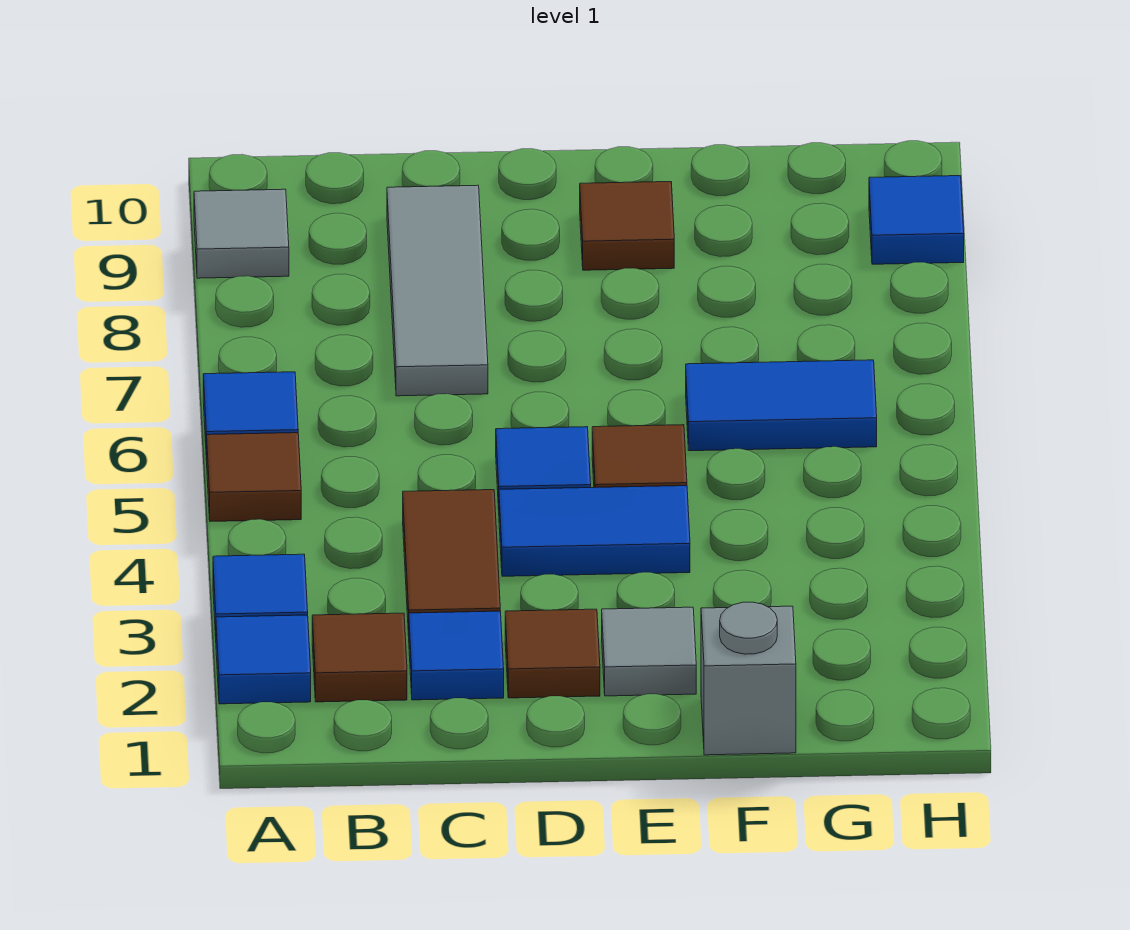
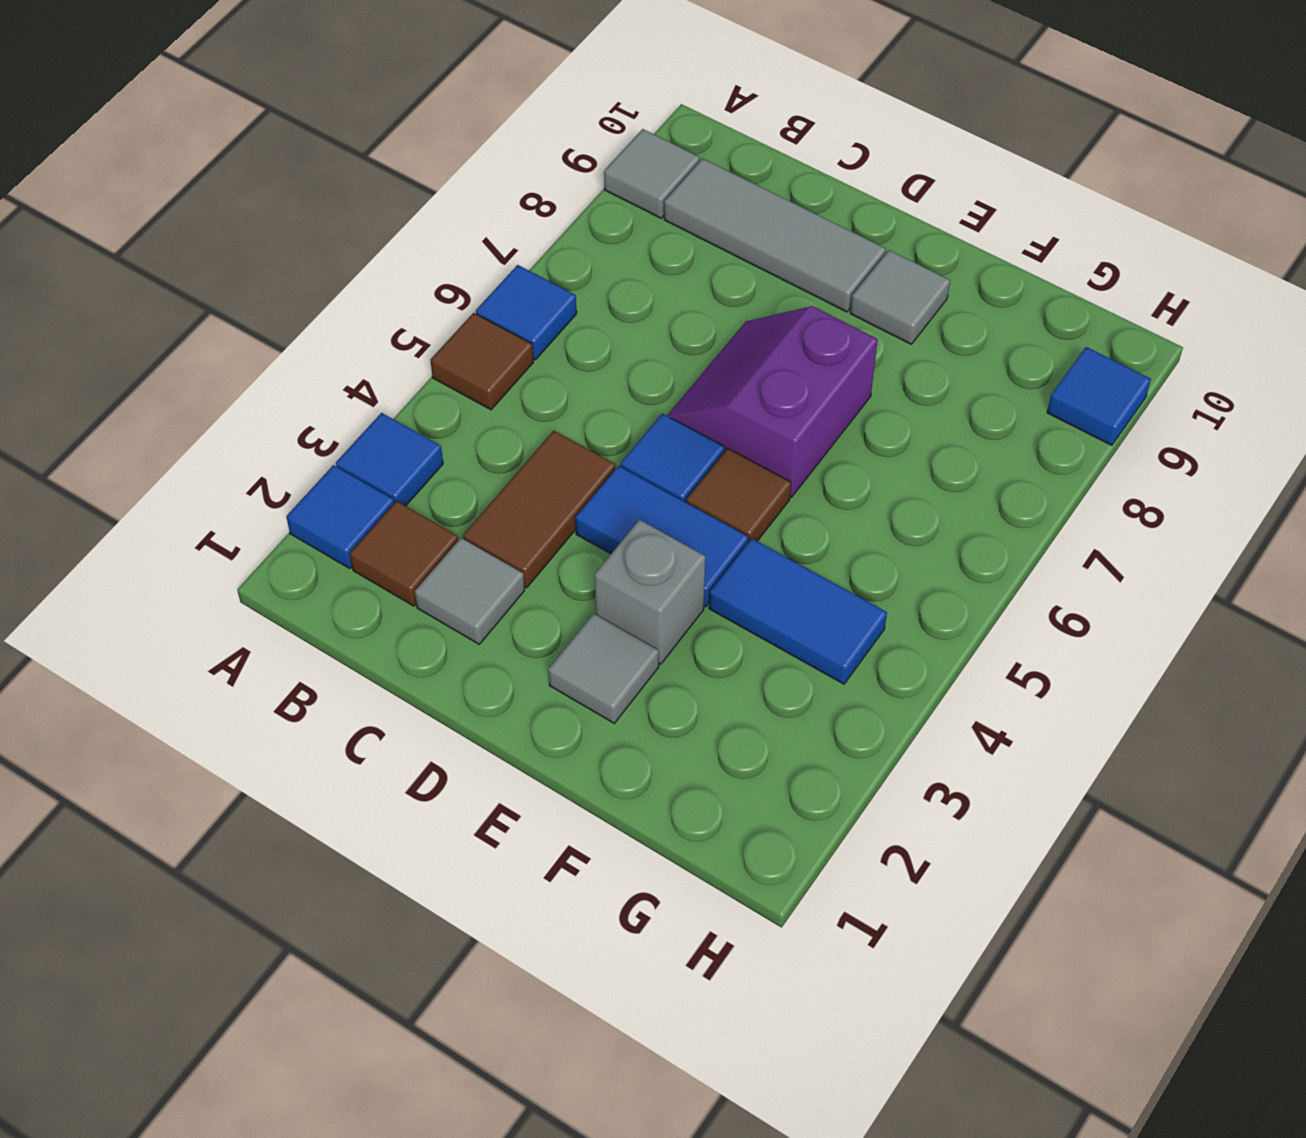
blue tile C2 level 1 -> grey tile C2 level 1
grey tile C7:C9 level 1 -> grey tile B9:D9 level 1
brown tile D2 level 1 -> none
none -> purple slope D6:E7 level 1 top E
brown tile E9 level 1 -> grey tile E9 level 1
grey brick F1 level 1 -> grey brick E3 level 1
blue tile F6:G6 level 1 -> blue tile F4:G4 level 1

